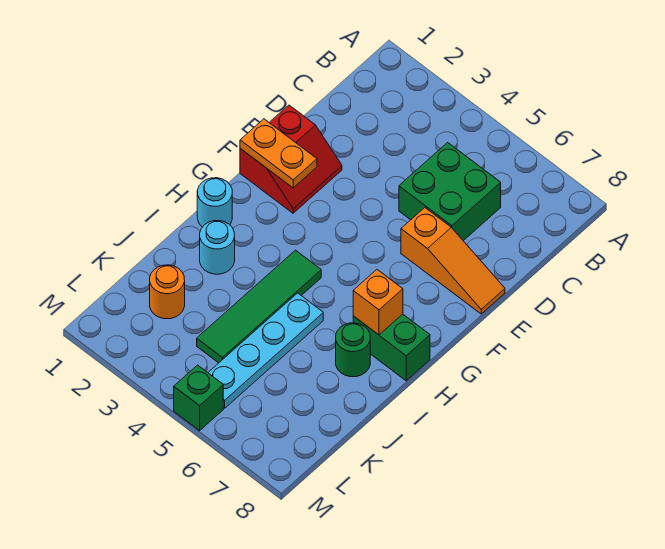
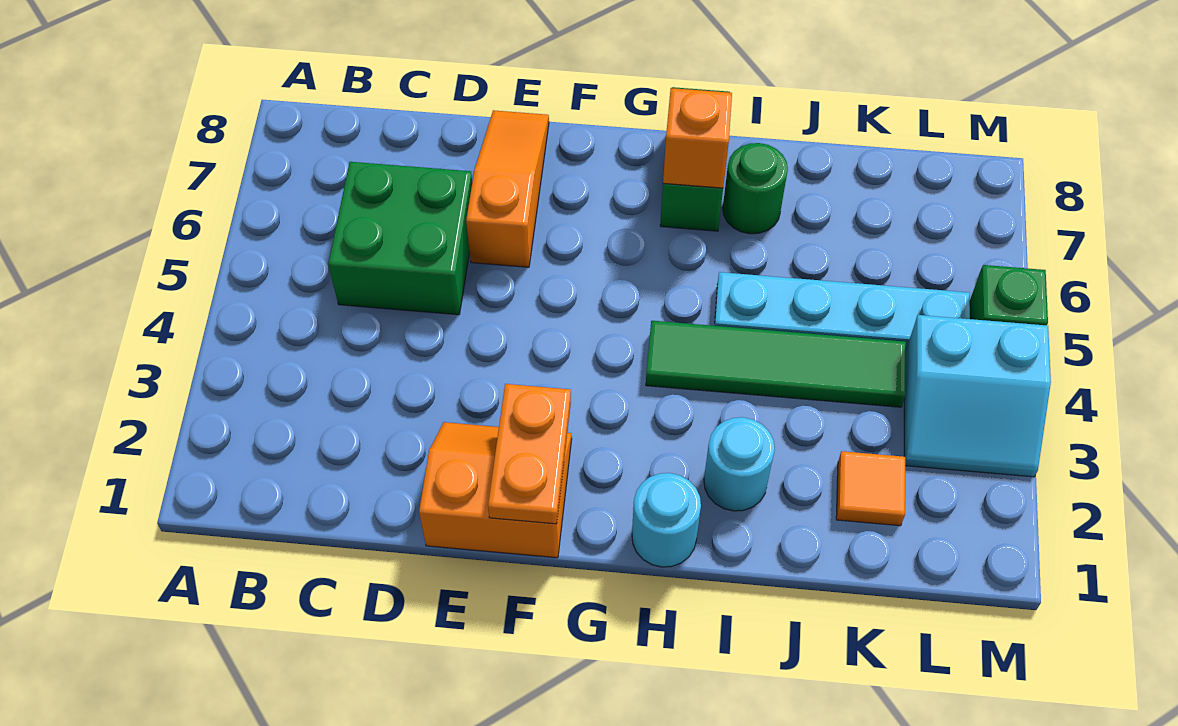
red slope E1:F2 level 1 top 1 -> orange slope E1:F2 level 1 top 1
orange round brick K2 level 1 -> orange tile K2 level 1
none -> cyan slope L3:M4 level 1 top 4

